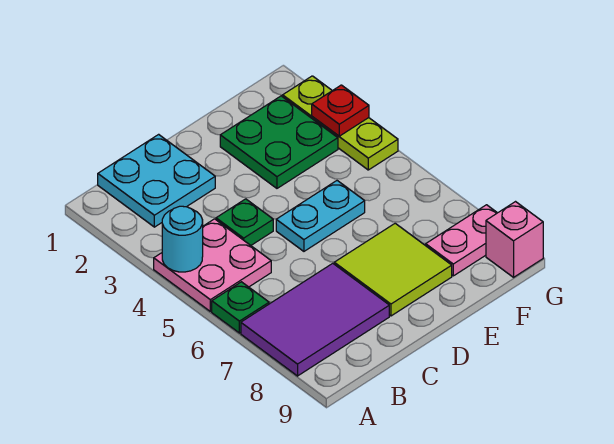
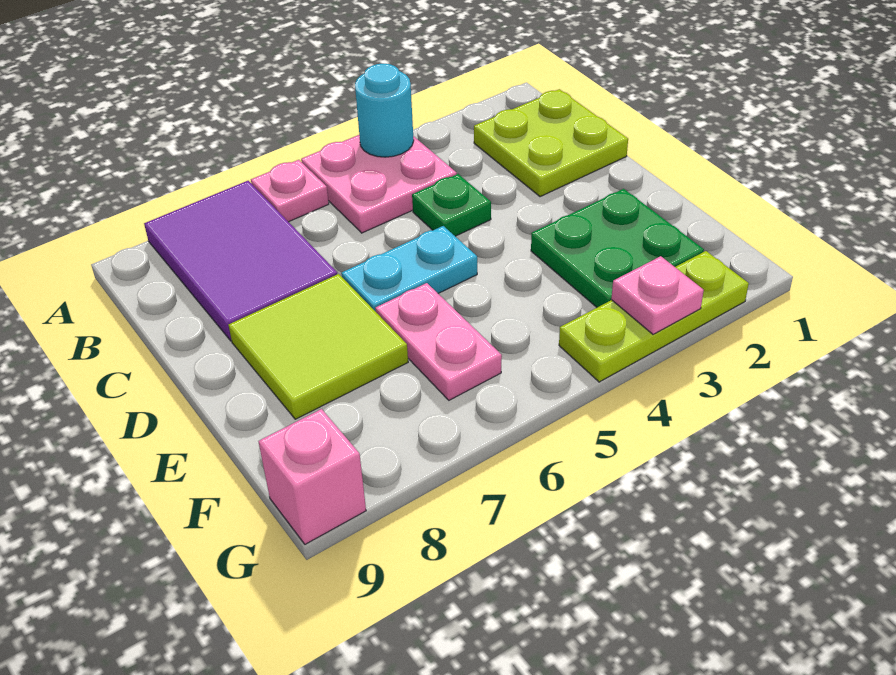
green plate A6 level 1 -> pink plate A6 level 1
cyan plate B1:C2 level 1 -> lime plate B1:C2 level 1
cyan plate D5:E5 level 1 -> cyan plate D5:D6 level 1
pink plate F8:G8 level 1 -> pink plate E6:F6 level 1
red plate G3 level 2 -> pink plate G3 level 2

